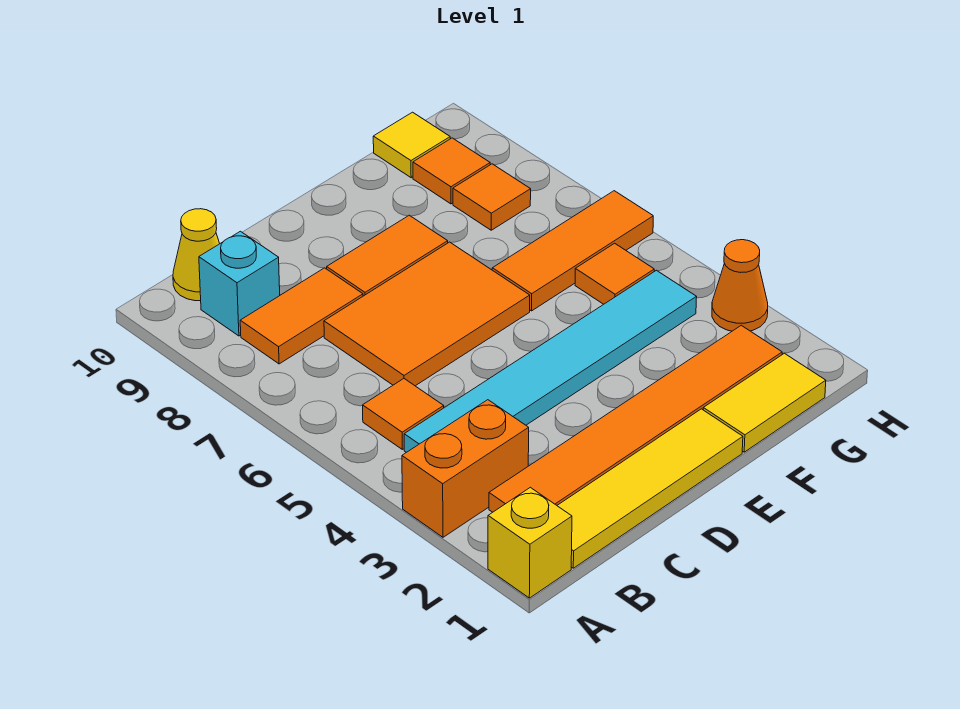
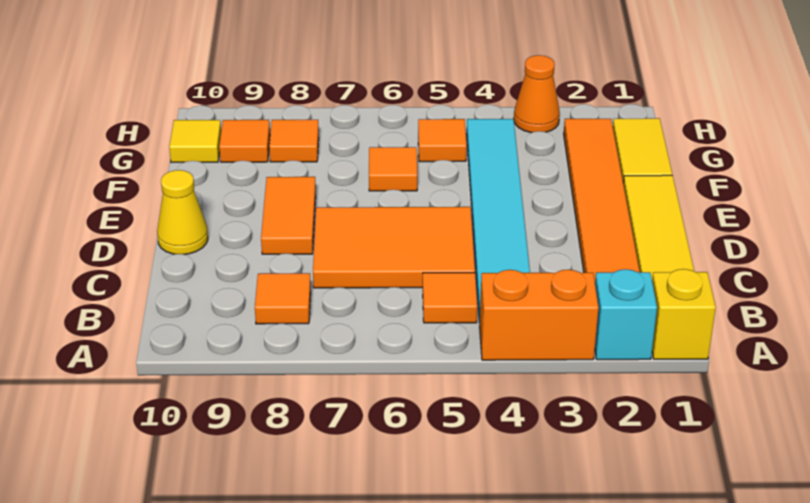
orange brick A3:B3 level 1 -> orange brick A3:A4 level 1
orange tile B8:C8 level 1 -> orange tile B8 level 1
cyan brick B9 level 1 -> cyan brick A2 level 1
yellow cone B10 level 1 -> yellow cone D10 level 1
orange tile C6:E7 level 1 -> orange tile C5:D7 level 1
orange tile F6:H6 level 1 -> orange tile F6 level 1

